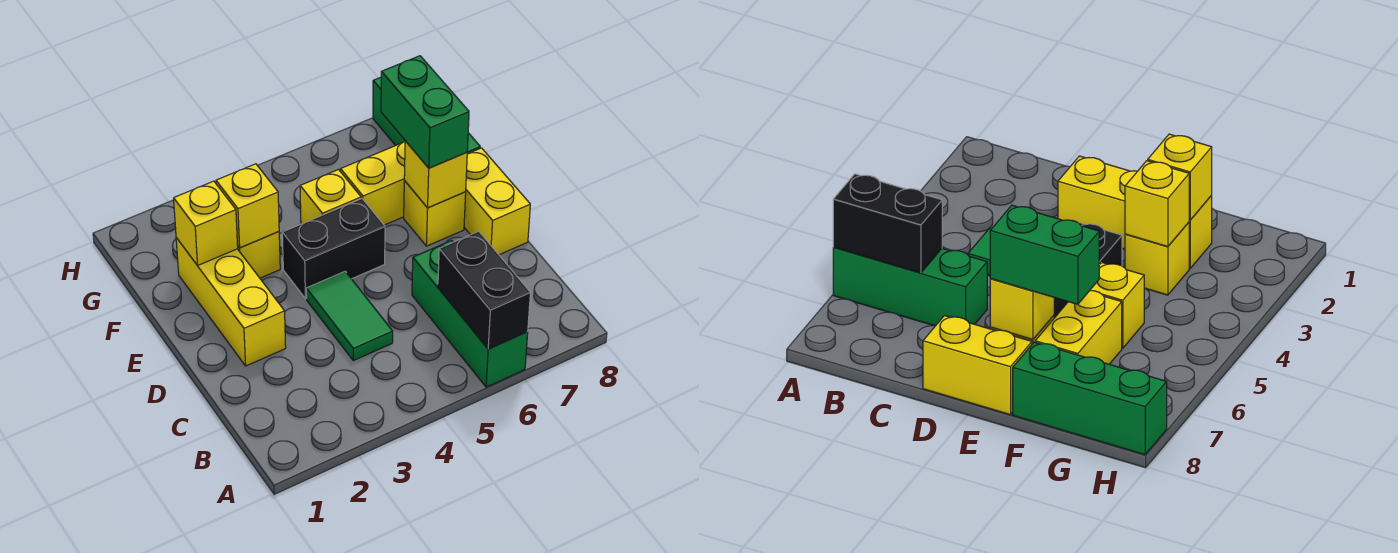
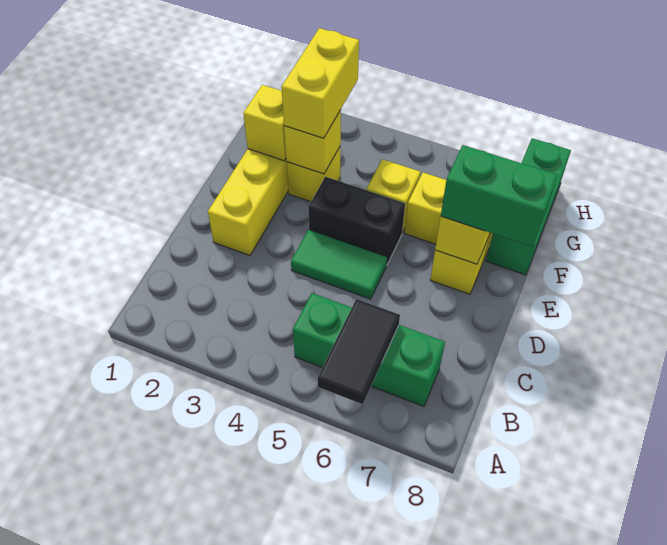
green brick A6:C6 level 1 -> green brick B5:B7 level 1
black brick A6:B6 level 2 -> black tile A6:B6 level 2
green tile C4:D4 level 1 -> green tile D4:D5 level 1
yellow brick D8:E8 level 1 -> yellow brick F3:G3 level 3
green brick E7:F7 level 3 -> green brick E7:E8 level 3

